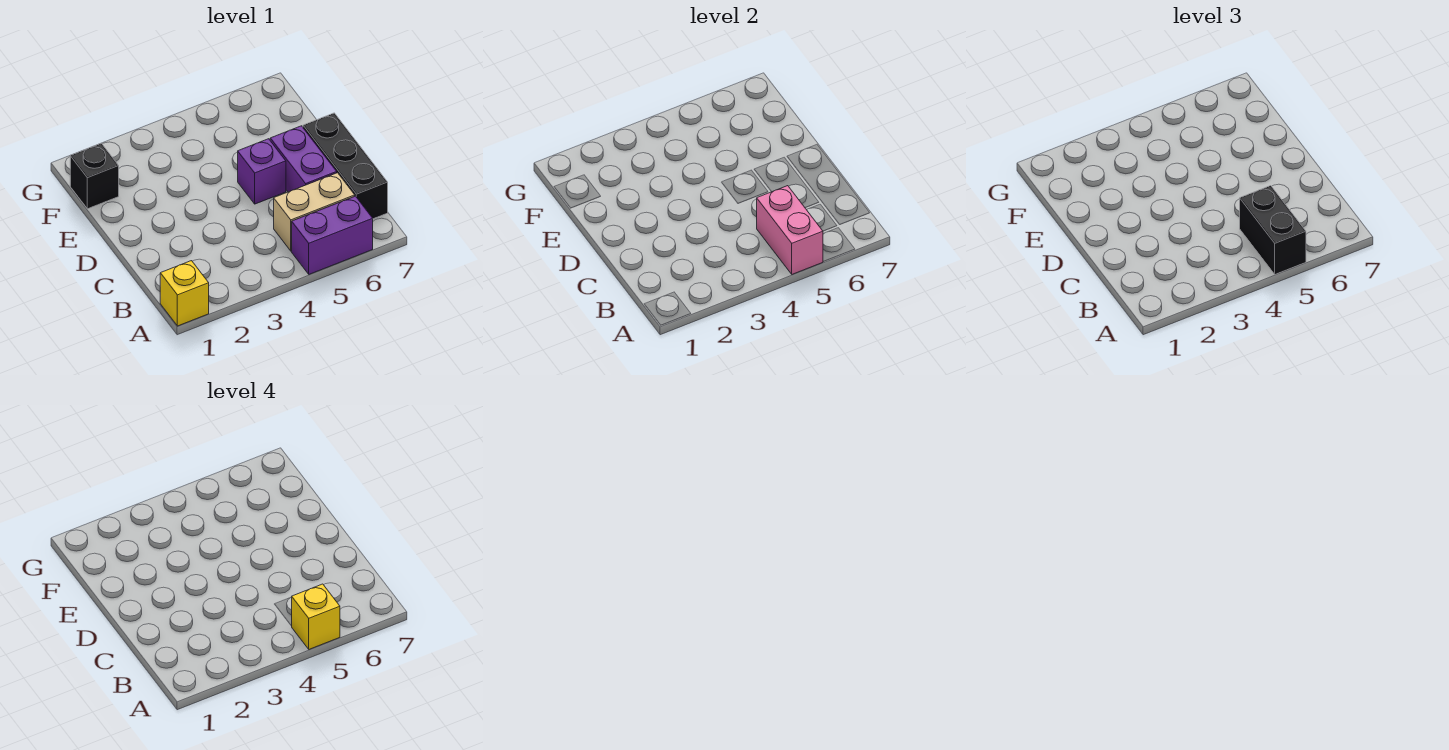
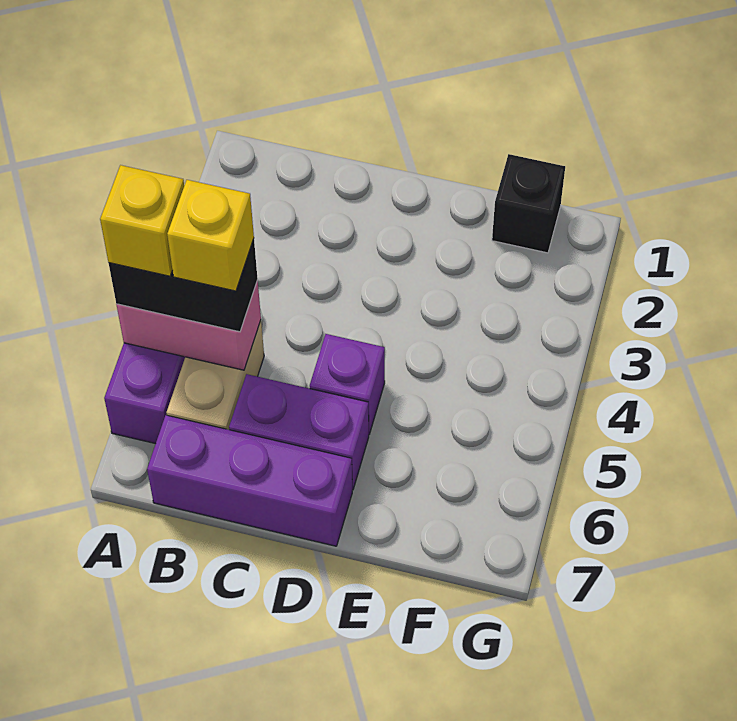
yellow brick A1 level 1 -> yellow brick B5 level 4
black brick B7:D7 level 1 -> purple brick B7:D7 level 1

